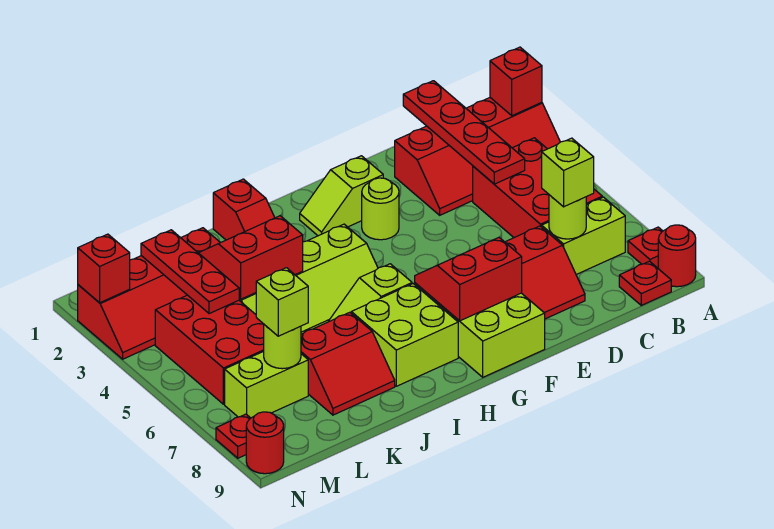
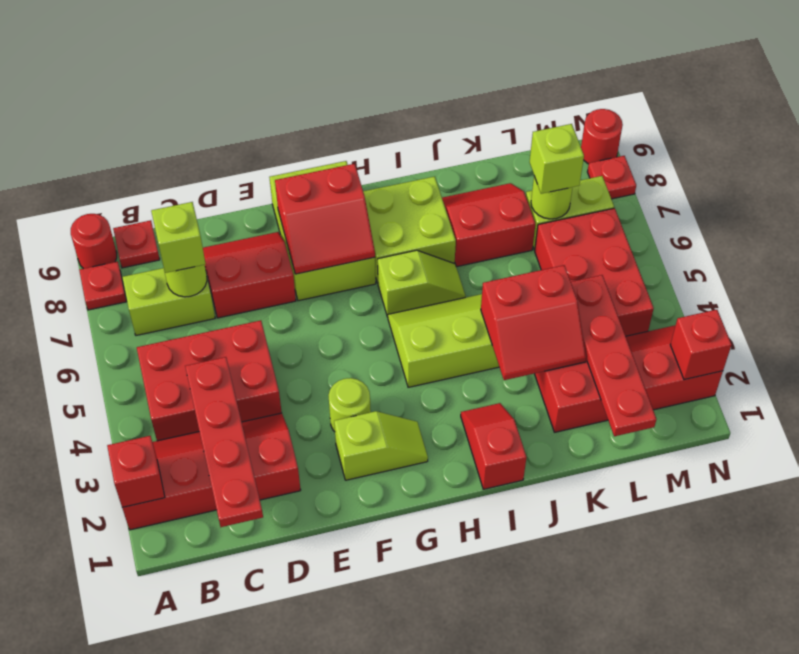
red brick B4:C6 level 1 -> red brick B4:D5 level 1
red plate L2:L4 level 2 -> red plate L1:L4 level 2

